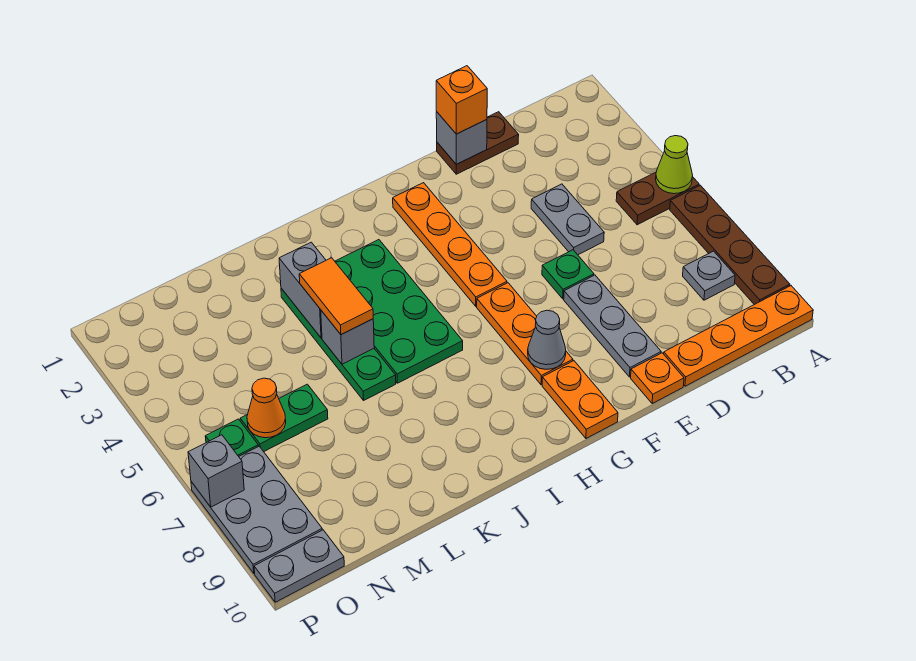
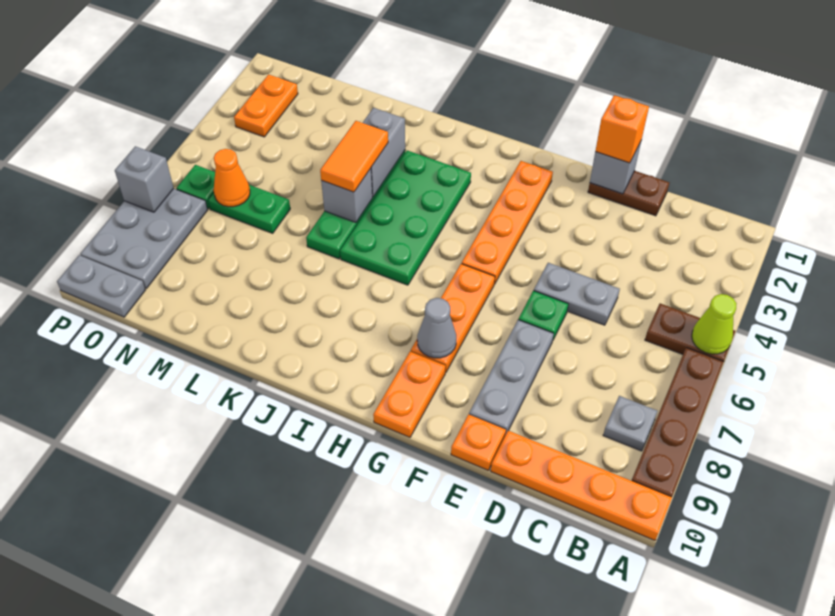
grey plate D4:D5 level 1 -> grey plate D5:E5 level 1
none -> orange plate O2:O3 level 1

